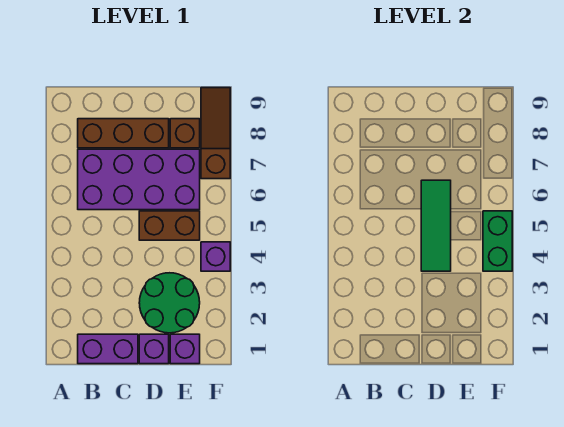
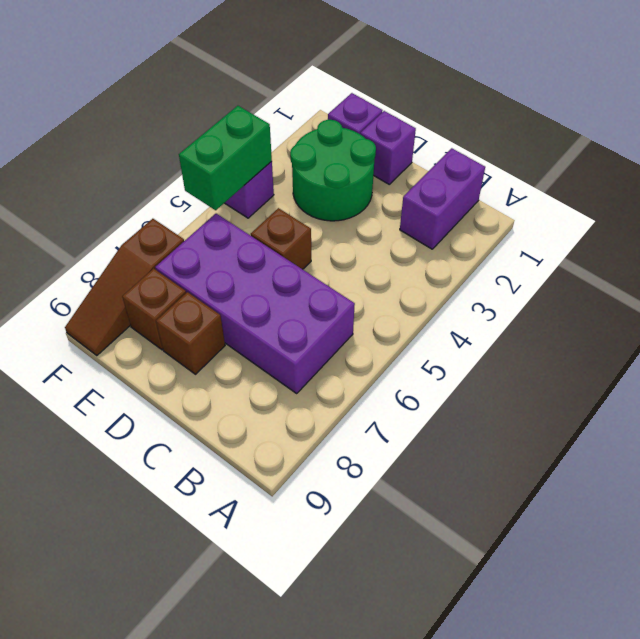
purple brick B1:C1 level 1 -> purple brick B1:B2 level 1
brown brick B8:D8 level 1 -> brown brick D8 level 1
green tile D4:D6 level 2 -> none
brown brick D5:E5 level 1 -> brown brick D5 level 1

